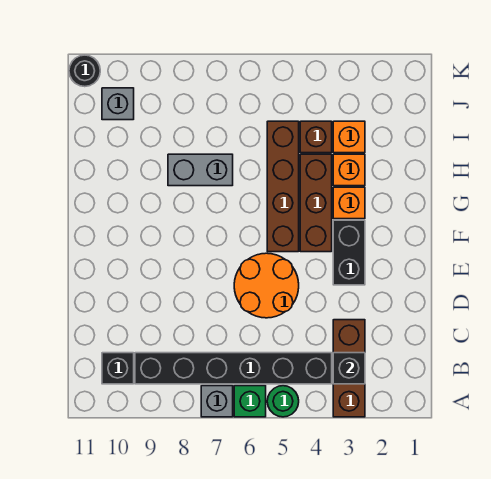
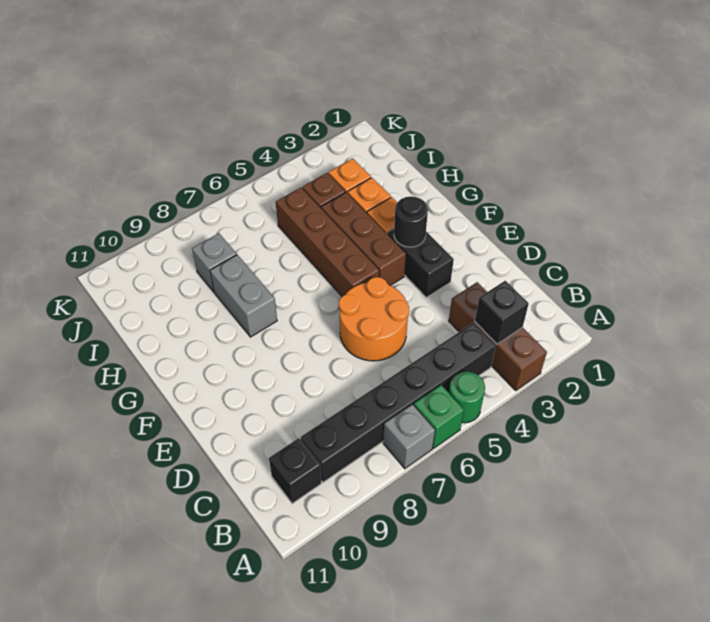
grey brick H7:H8 level 1 -> grey brick G8:H8 level 1
grey brick J10 level 1 -> grey brick I8 level 1
black round brick K11 level 1 -> black round brick F3 level 2

